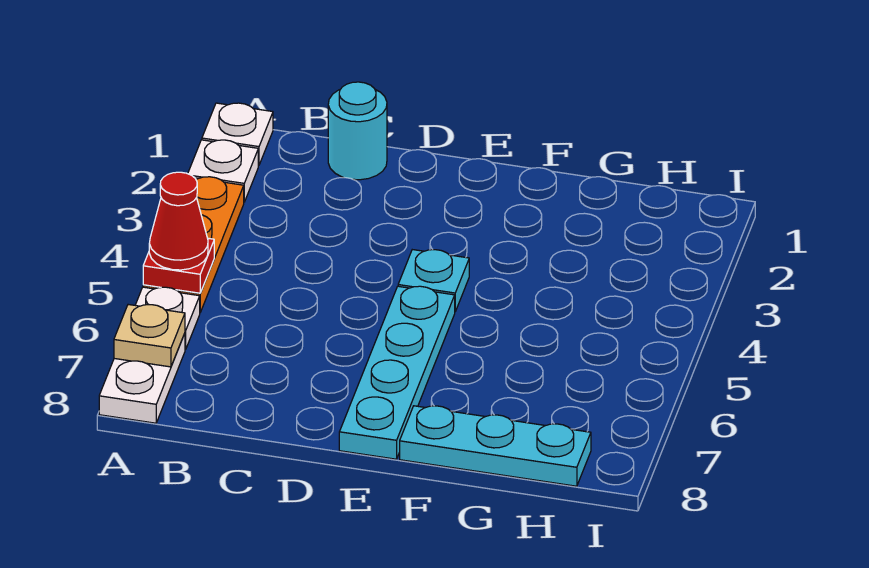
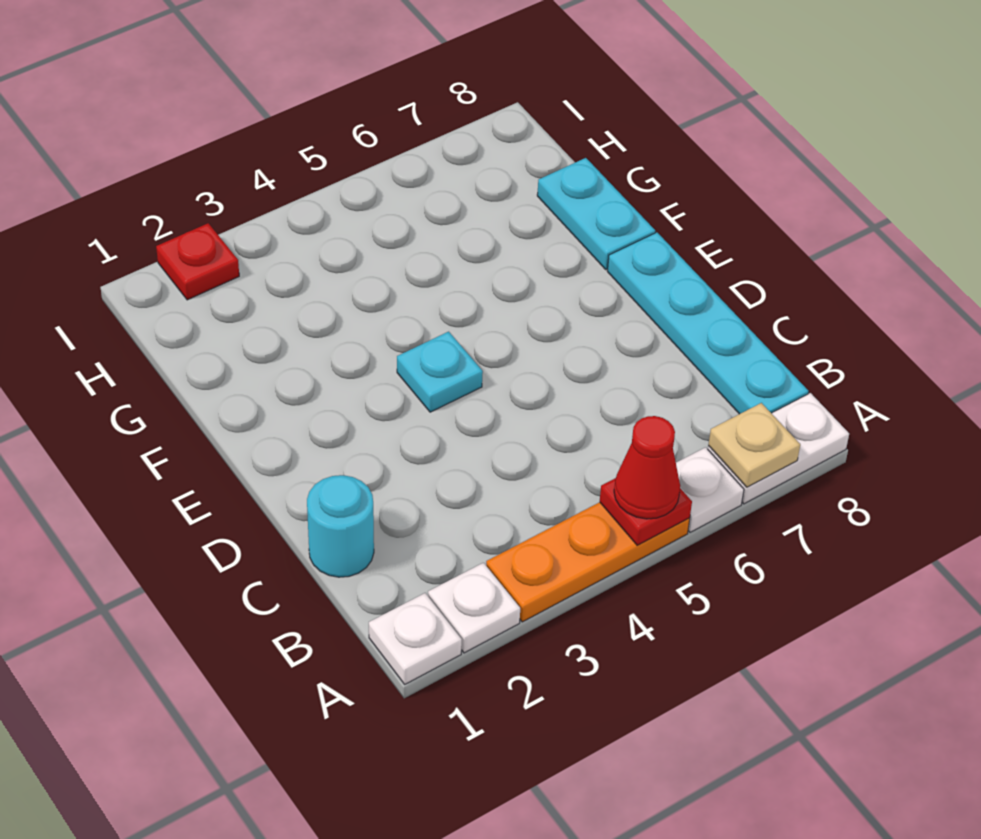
cyan plate E5:E8 level 1 -> cyan plate B8:E8 level 1
cyan plate F8:H8 level 1 -> cyan plate F8:G8 level 1
none -> red plate I2 level 1

